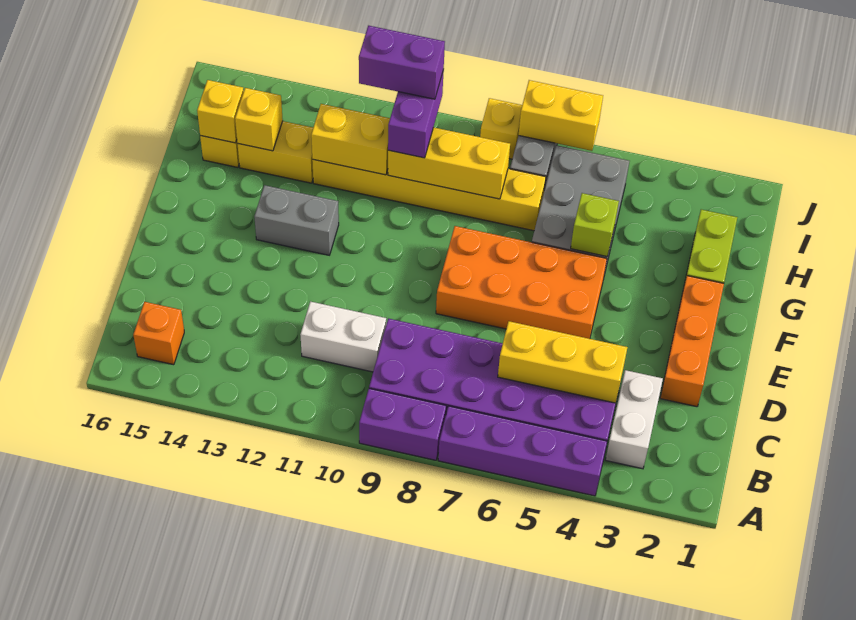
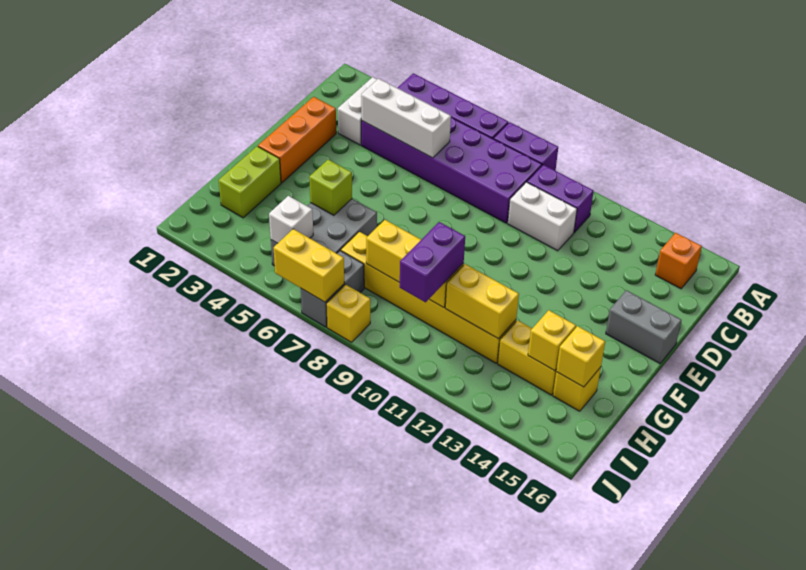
yellow brick C4:C6 level 2 -> white brick C4:C6 level 2
orange brick E5:F8 level 1 -> none
grey brick F12:F13 level 1 -> grey brick E15:E16 level 1
none -> white brick I5 level 2
purple brick I10:I11 level 4 -> purple brick B10:B11 level 1

